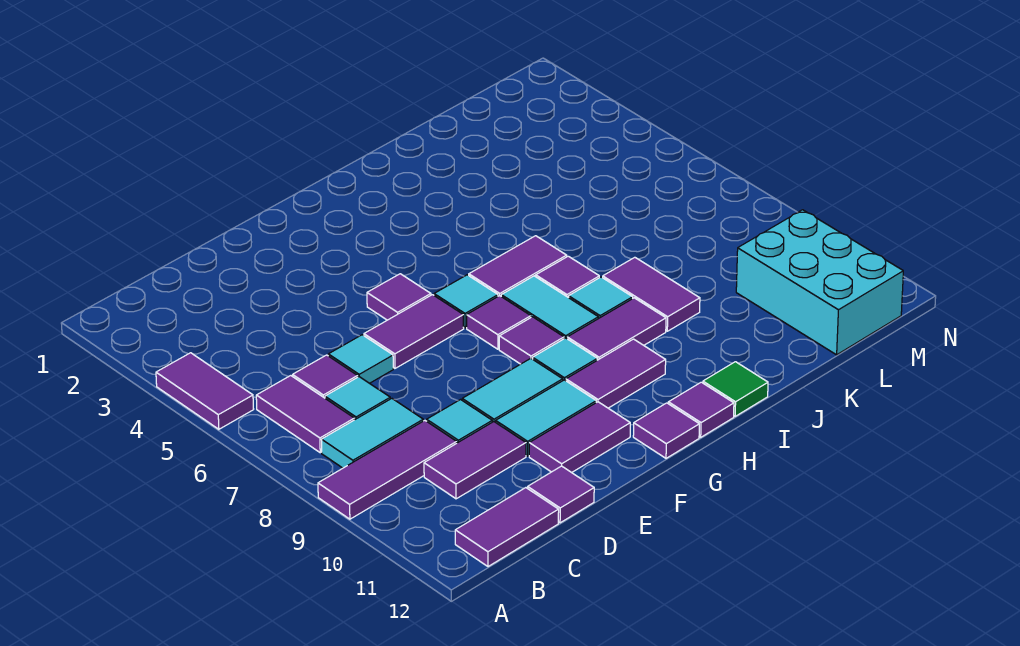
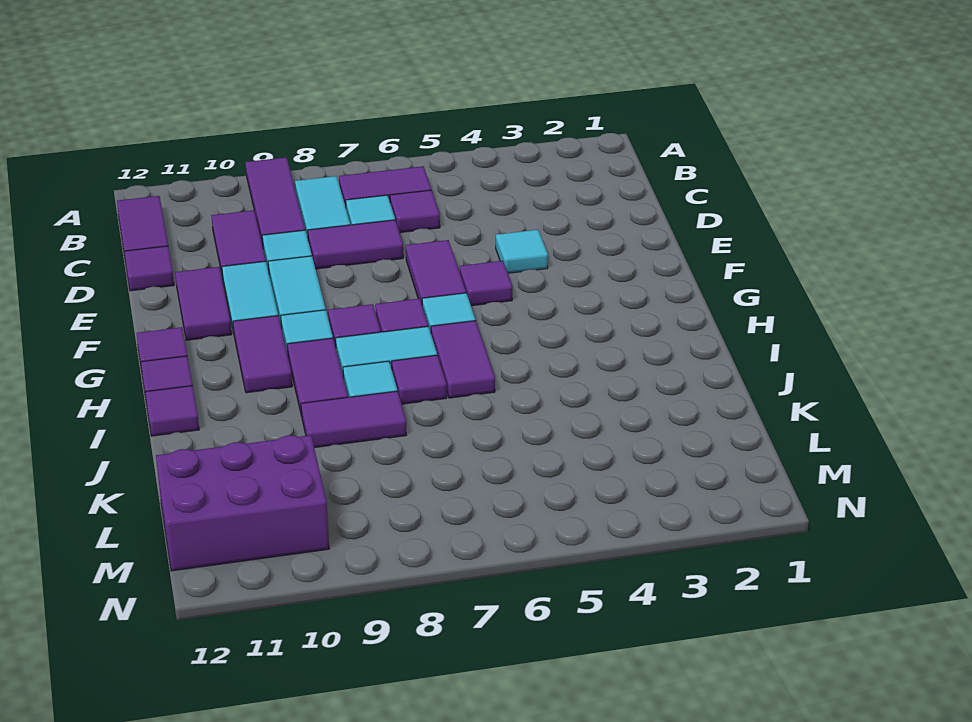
purple tile A4:A5 level 1 -> purple tile D7:D8 level 1
cyan tile D6 level 1 -> cyan tile E4 level 1
green tile I12 level 1 -> purple tile I12 level 1
cyan brick L10:M12 level 1 -> purple brick L10:M12 level 1

